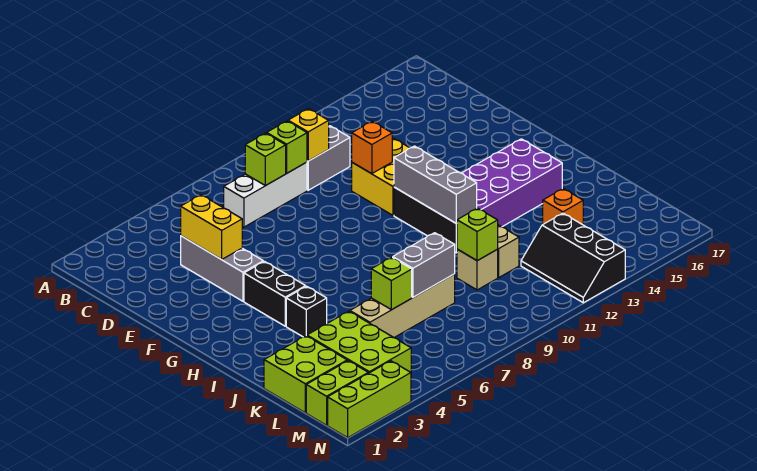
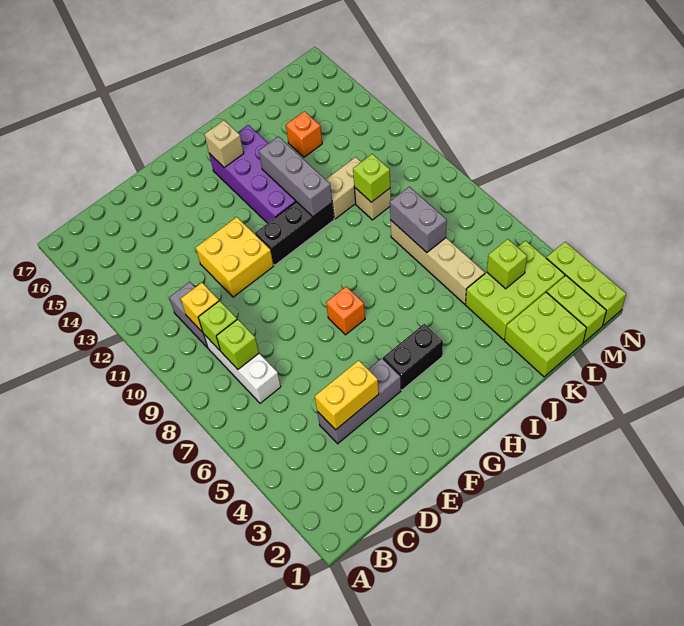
orange brick E11 level 2 -> orange brick G7 level 1
grey brick G11:I11 level 2 -> grey brick I11:I13 level 2
none -> tan brick H15 level 2
black brick I4 level 1 -> none
lime brick K6 level 2 -> lime brick L4 level 2
black slope L12:N13 level 1 top 13 -> none

